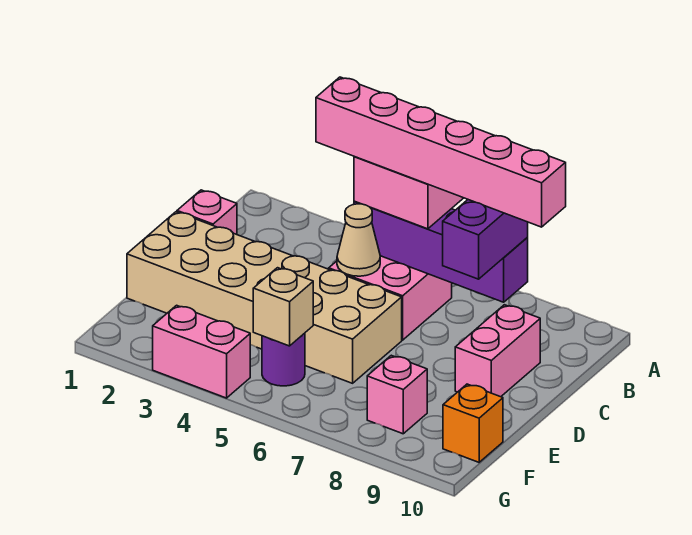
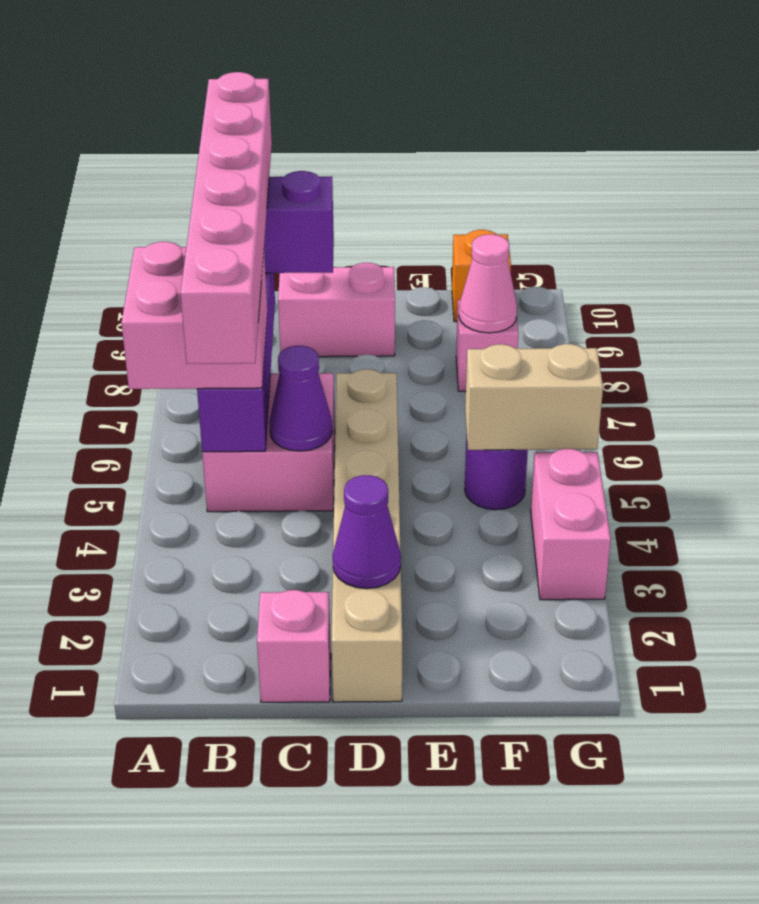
tan cone C5 level 2 -> purple cone C5 level 2
tan brick D1:E6 level 1 -> tan brick D1:D6 level 1
none -> purple cone D2 level 2
tan brick F5 level 2 -> tan brick F5:G5 level 2
none -> pink cone F8 level 2

